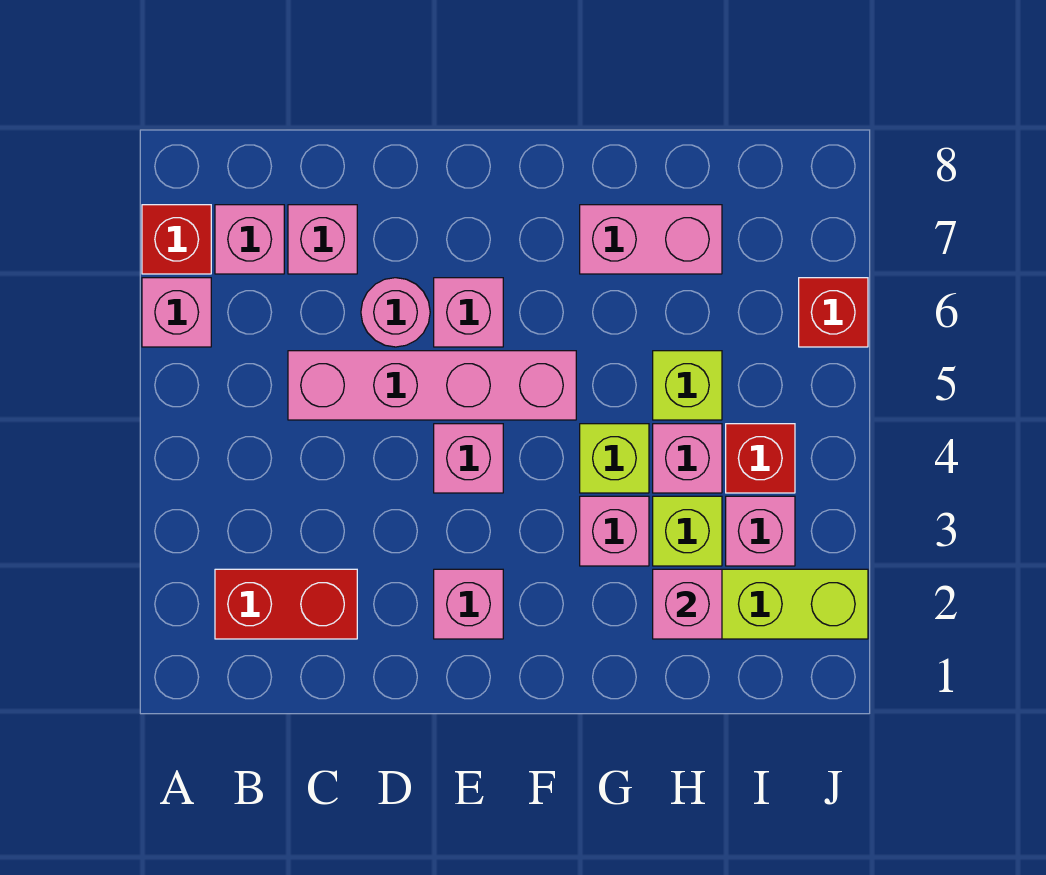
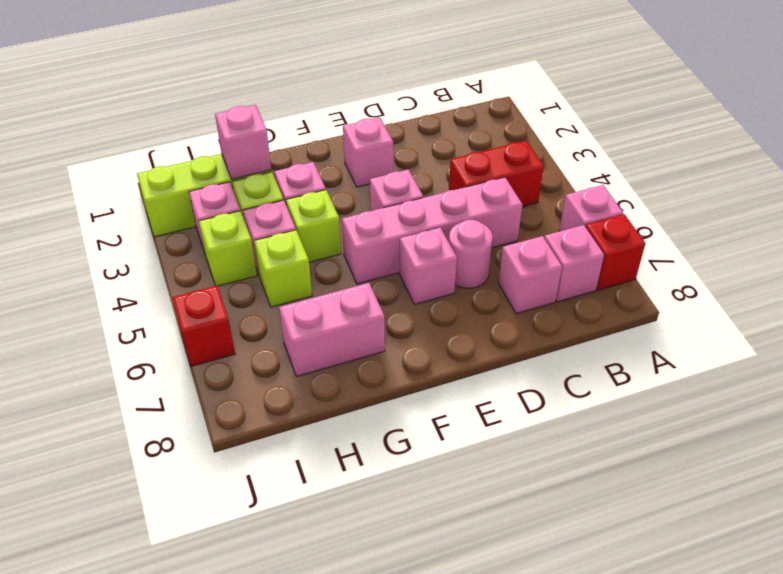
red brick B2:C2 level 1 -> red brick B4:C4 level 1
red brick I4 level 1 -> lime brick I4 level 1

